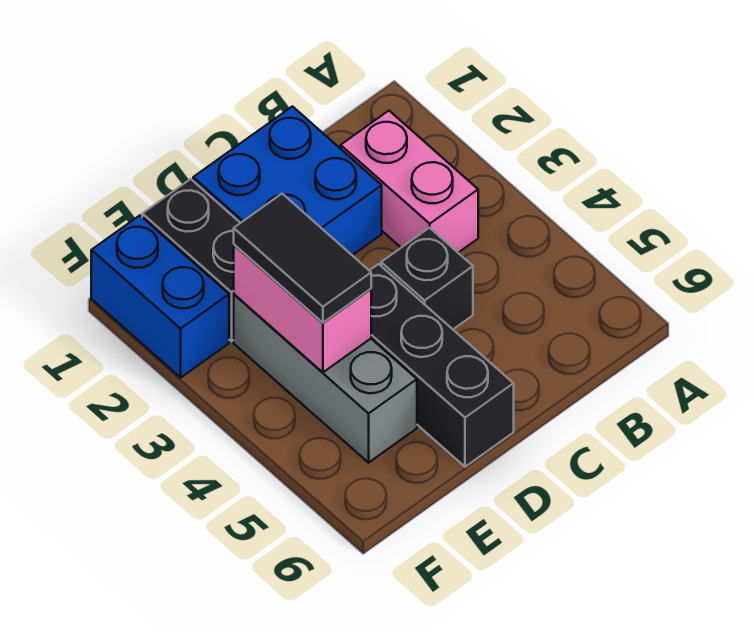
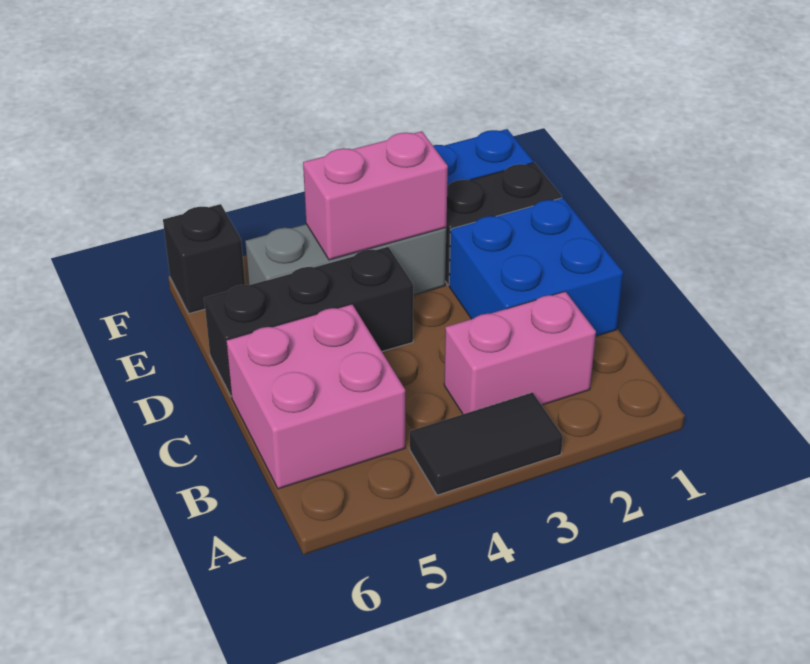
none -> pink brick B5:C6 level 1
black brick C4 level 1 -> black brick F6 level 1
black tile E3:E4 level 3 -> black tile A3:A4 level 1

